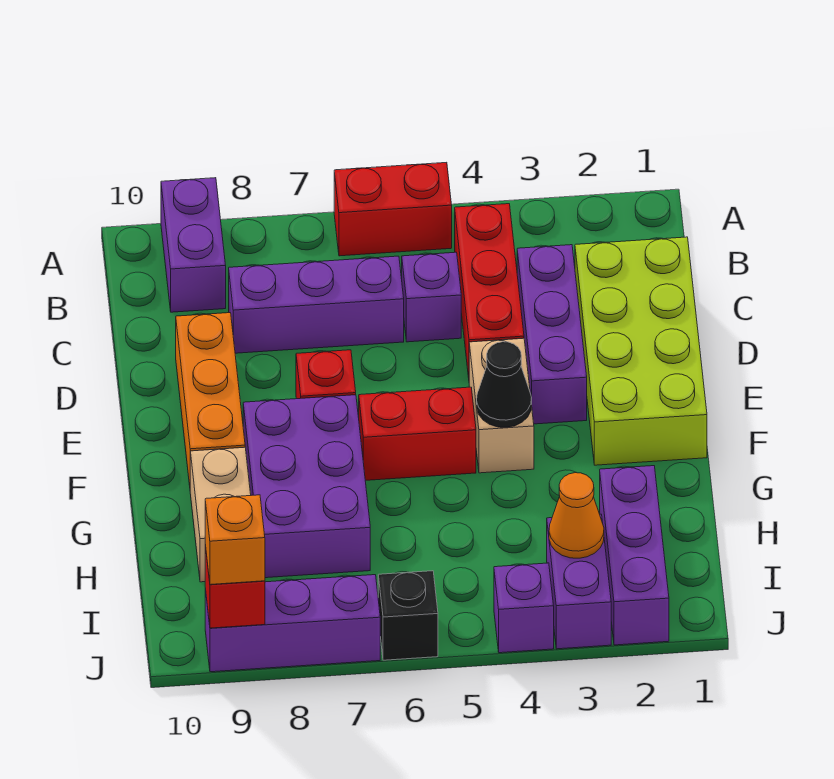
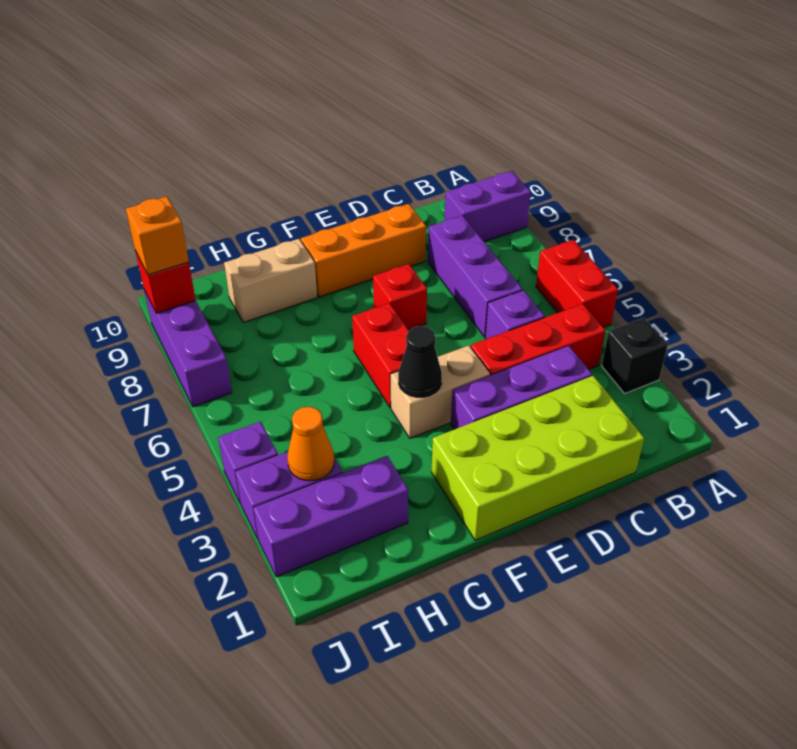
purple brick F7:H8 level 1 -> none
black brick J6 level 1 -> black brick A3 level 1

